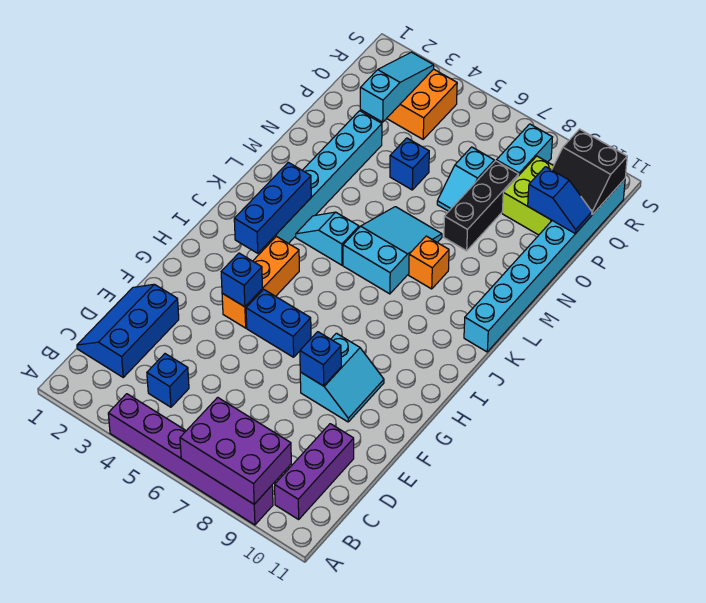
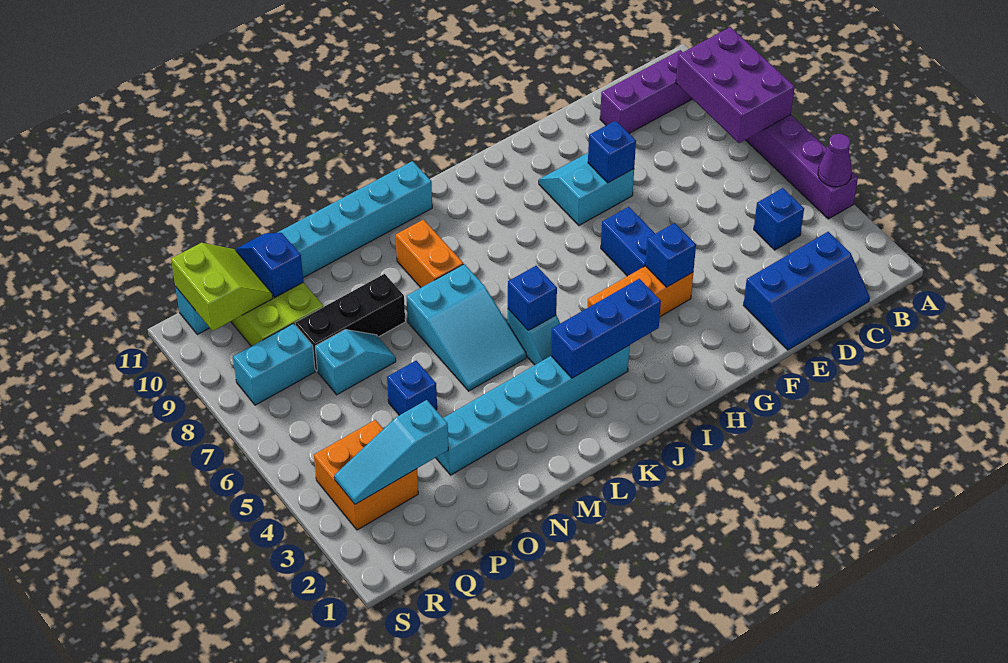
none -> purple cone A4 level 2
none -> blue brick K5 level 2
cyan slope K6:M7 level 1 top K -> cyan slope L5:M7 level 1 top 7
orange brick L8 level 1 -> orange brick L8:L9 level 1
black slope Q10:R11 level 2 top R -> lime slope Q10:R11 level 2 top R

